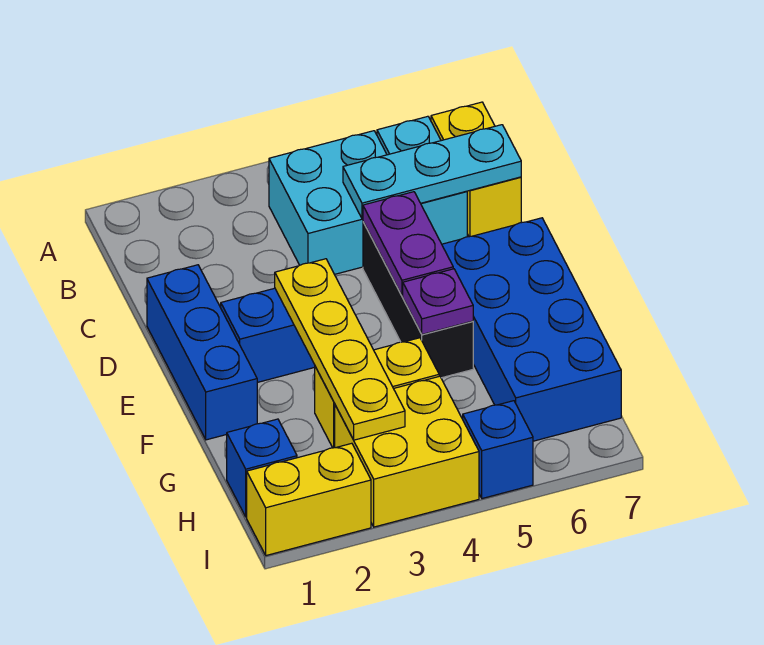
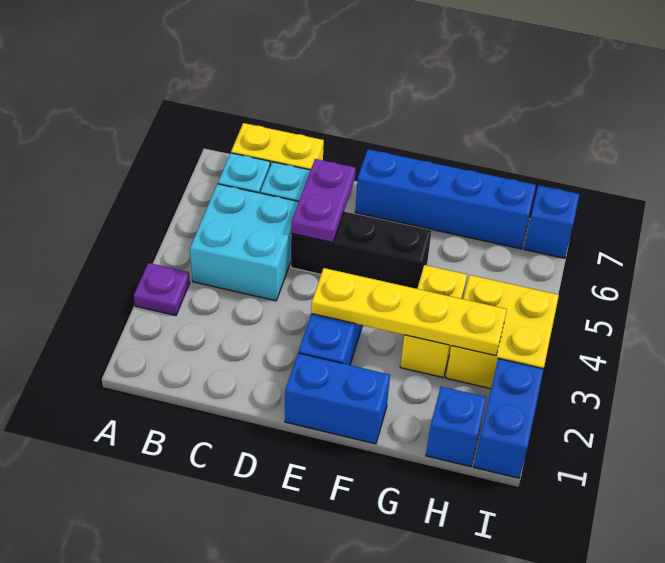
cyan plate C5:C7 level 2 -> none
blue brick D1:F1 level 1 -> blue brick E1:F1 level 1
purple plate D5:E5 level 2 -> purple plate D5:D6 level 2
blue brick E6:H7 level 1 -> blue brick E7:H7 level 1
purple plate F5 level 2 -> purple plate A3 level 1
yellow brick I1:I2 level 1 -> blue brick I1:I2 level 1
blue brick I5 level 1 -> blue brick I7 level 1

